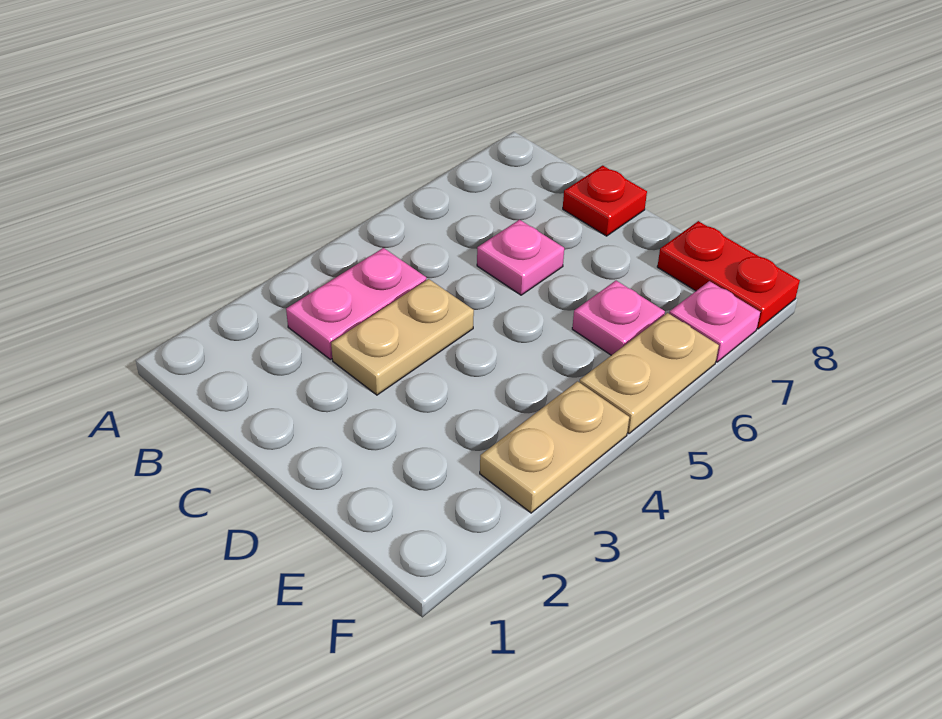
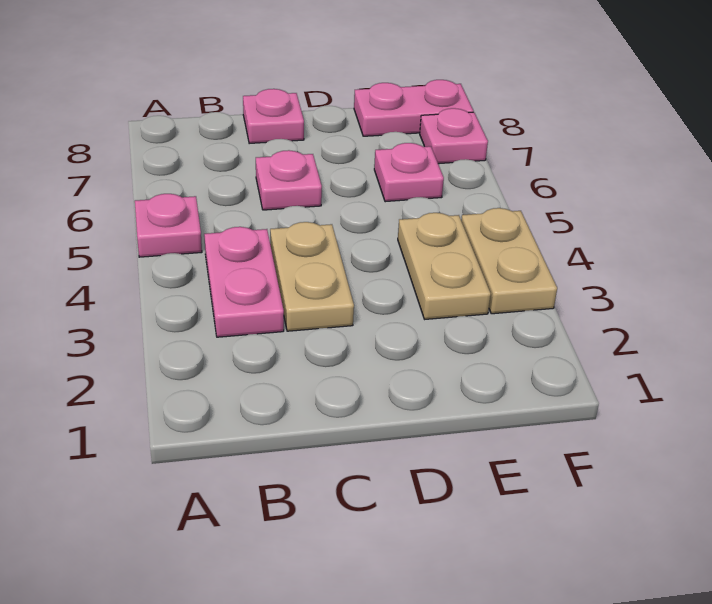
none -> pink plate A5 level 1
red plate C8 level 1 -> pink plate C8 level 1
red plate E8:F8 level 1 -> pink plate E8:F8 level 1
tan plate F5:F6 level 1 -> tan plate E3:E4 level 1

